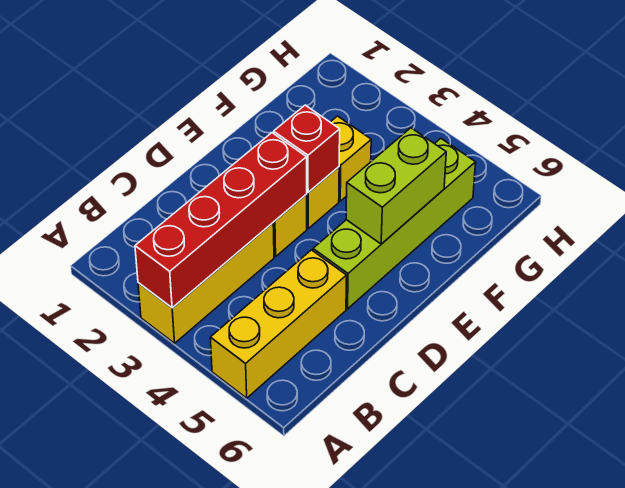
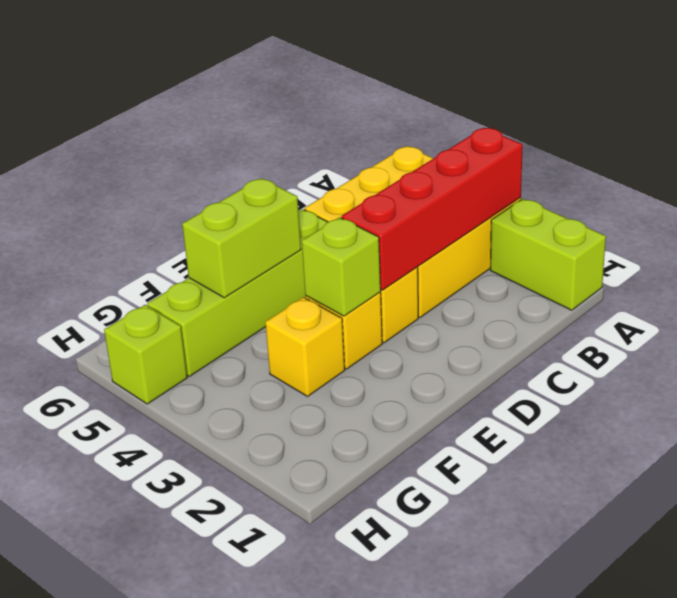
none -> lime brick A1:A2 level 1
red brick E3 level 2 -> lime brick E3 level 2
none -> lime brick H5 level 1

